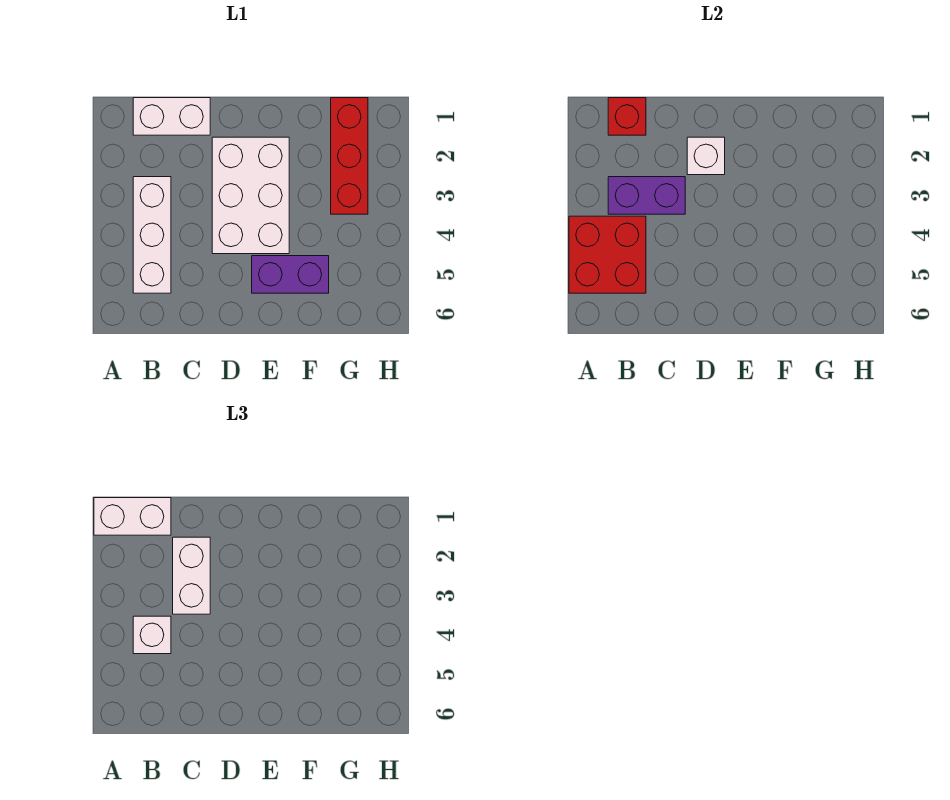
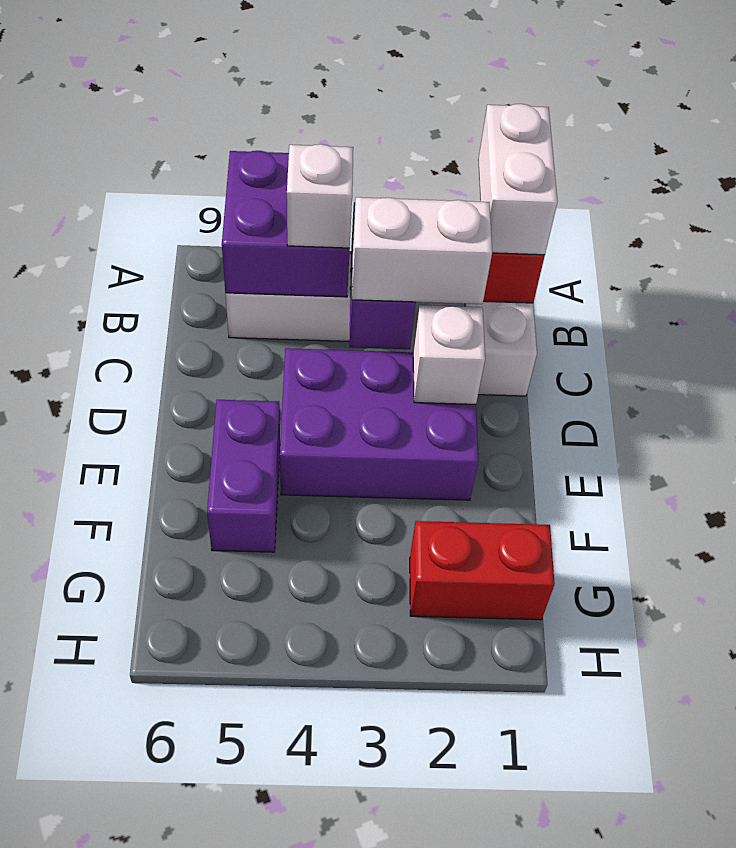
red brick A4:B5 level 2 -> purple brick A4:B5 level 2
white brick D2:E4 level 1 -> purple brick D2:E4 level 1
red brick G1:G3 level 1 -> red brick G1:G2 level 1

